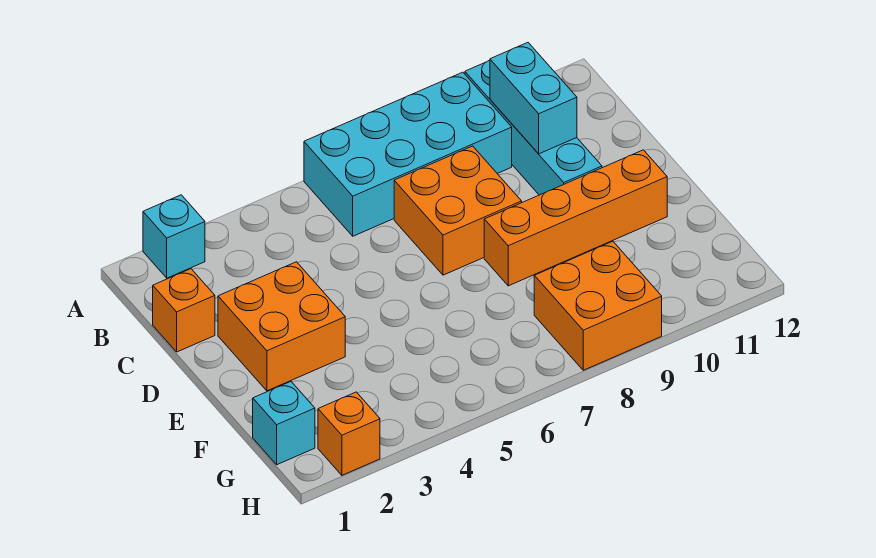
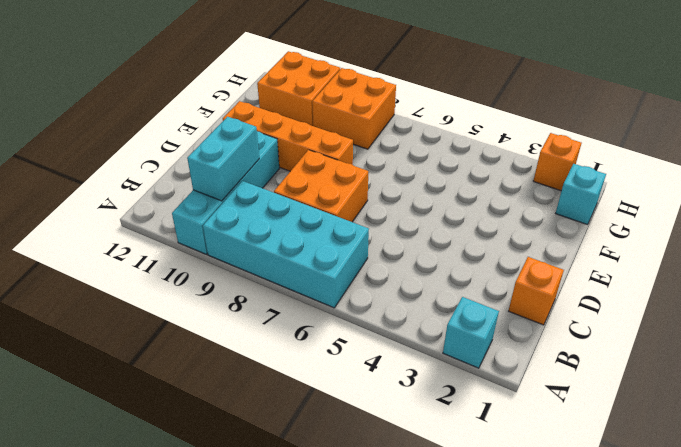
orange brick D2:E3 level 1 -> orange brick G10:H11 level 1

